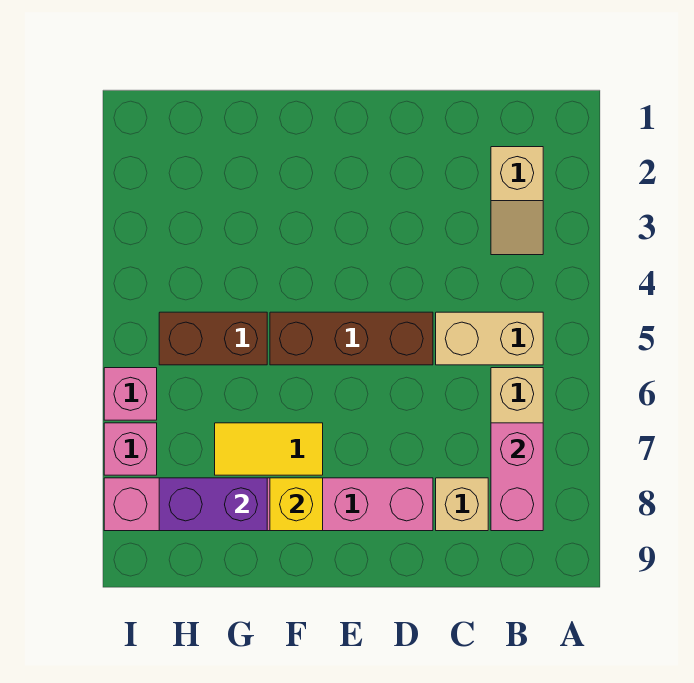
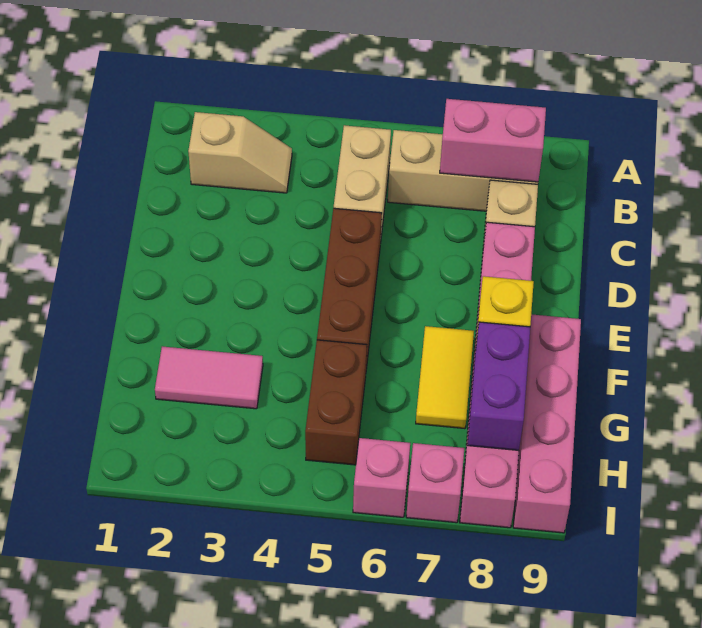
none -> pink brick F9:I9 level 1
none -> pink tile G2:G3 level 1

